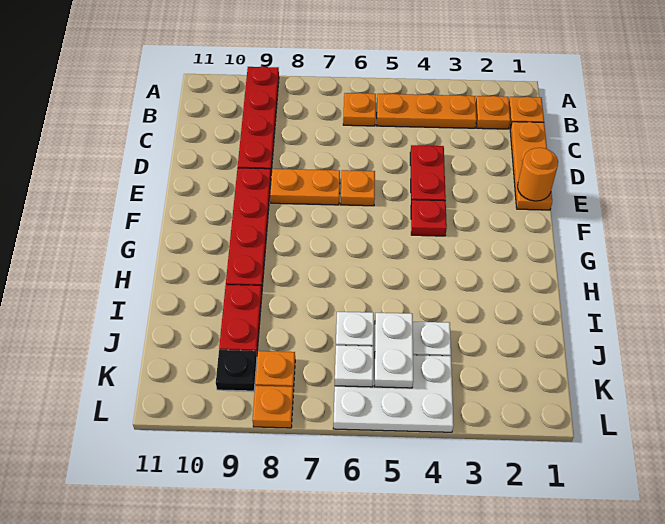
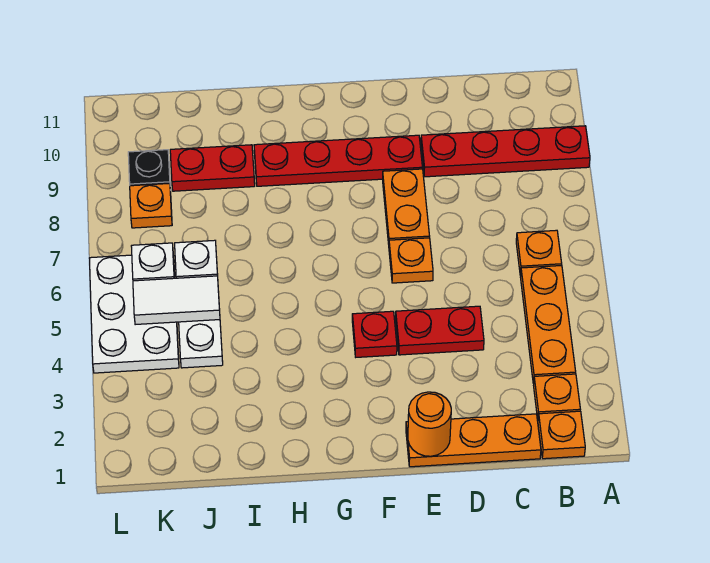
white plate J5:K5 level 2 -> white tile J5:K5 level 2
orange plate L8 level 1 -> none

